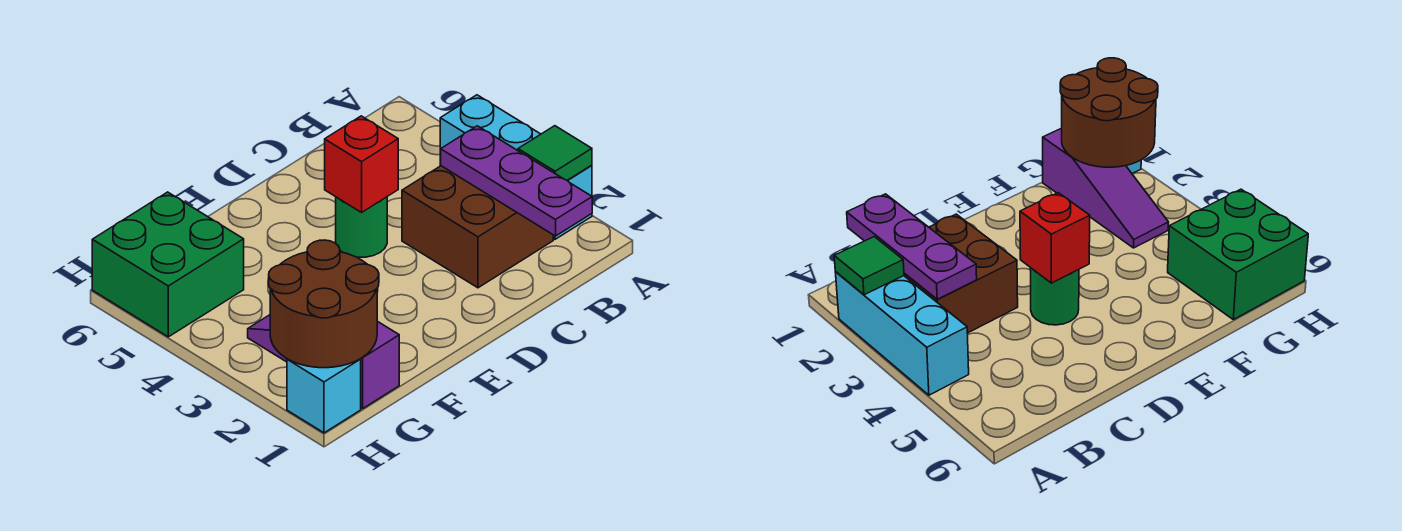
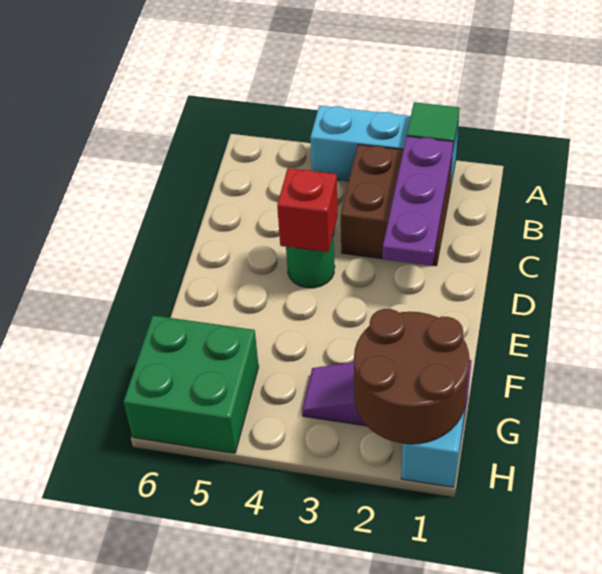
purple plate B1:B3 level 2 -> purple plate B2:D2 level 2

